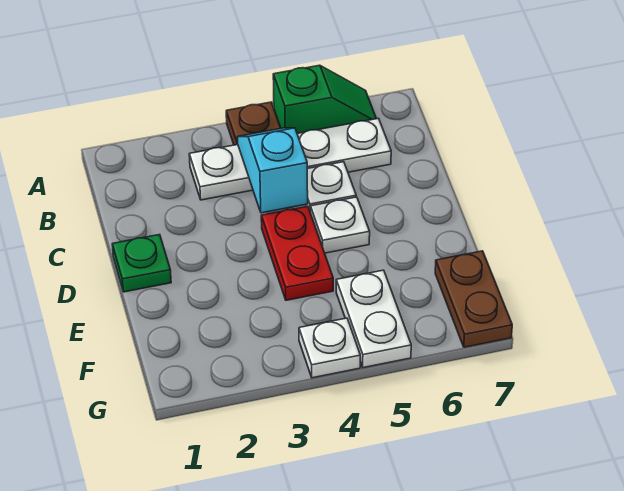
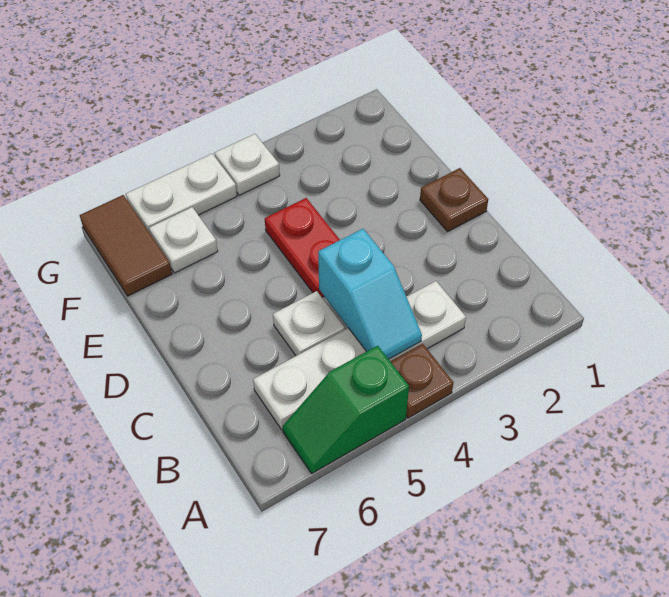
green plate D1 level 1 -> brown plate D1 level 1
white plate D5 level 1 -> white plate F6 level 1
white plate F5:G5 level 1 -> white plate G5:G6 level 1
brown plate F7:G7 level 1 -> brown tile F7:G7 level 1

